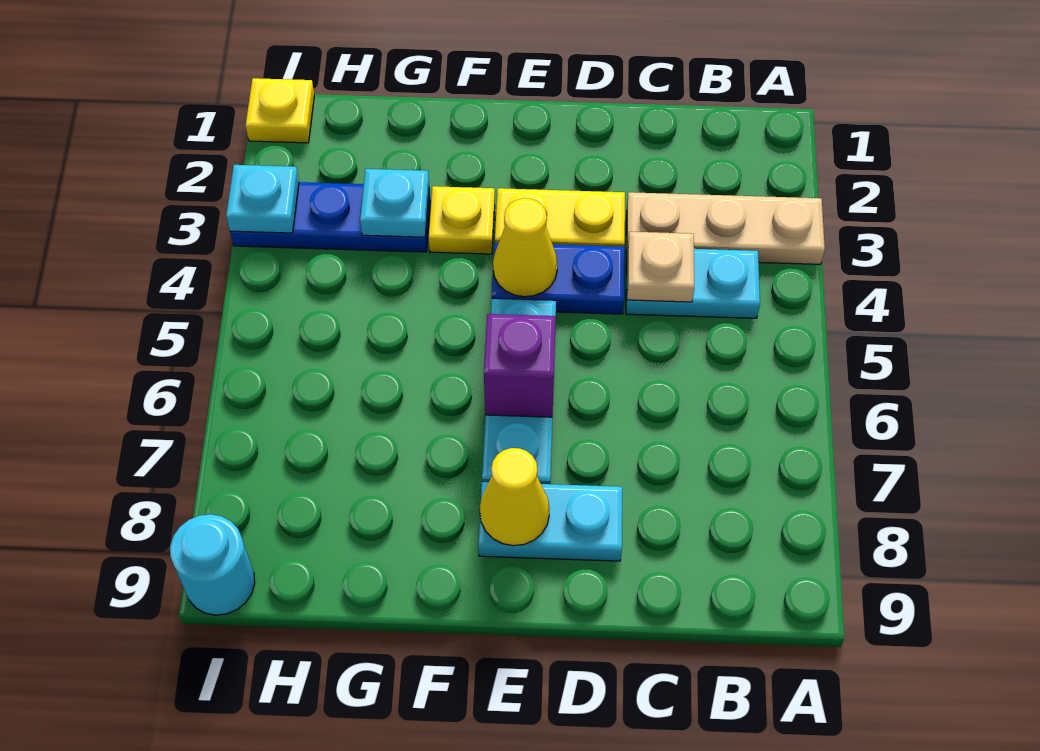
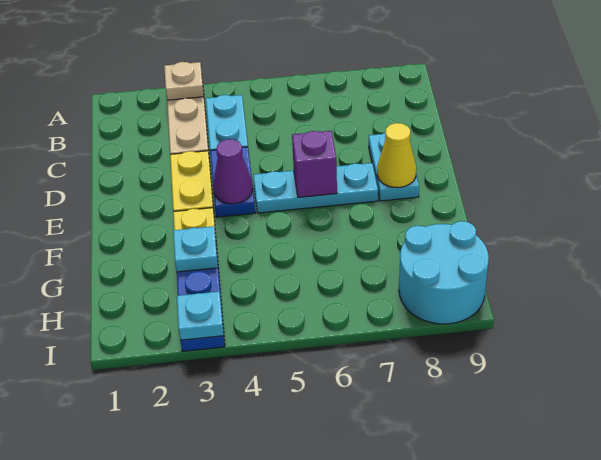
tan plate C4 level 2 -> tan plate A3 level 2
yellow cone E4 level 2 -> purple cone E4 level 2
yellow plate I1 level 1 -> none
cyan round brick I9 level 1 -> cyan round brick H8:I9 level 1

